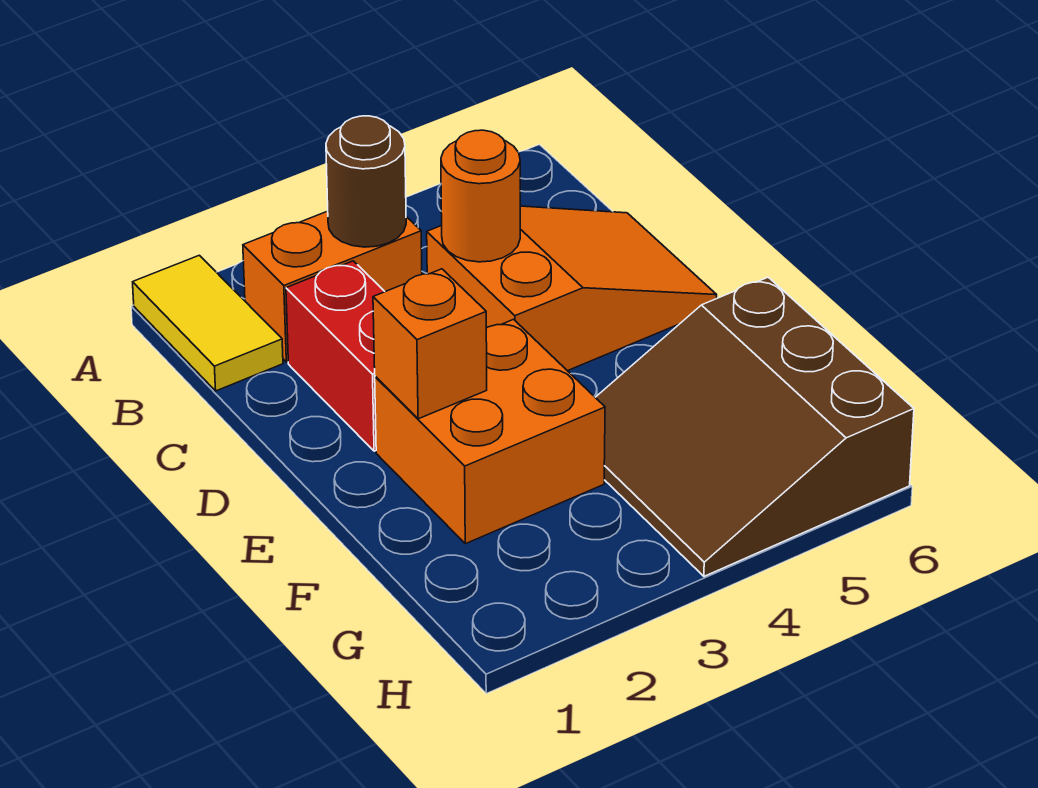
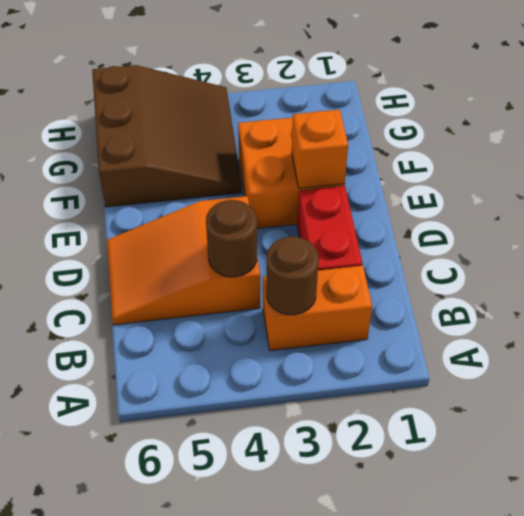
yellow tile A1:B1 level 1 -> none
orange round brick C4 level 2 -> brown round brick C4 level 2

